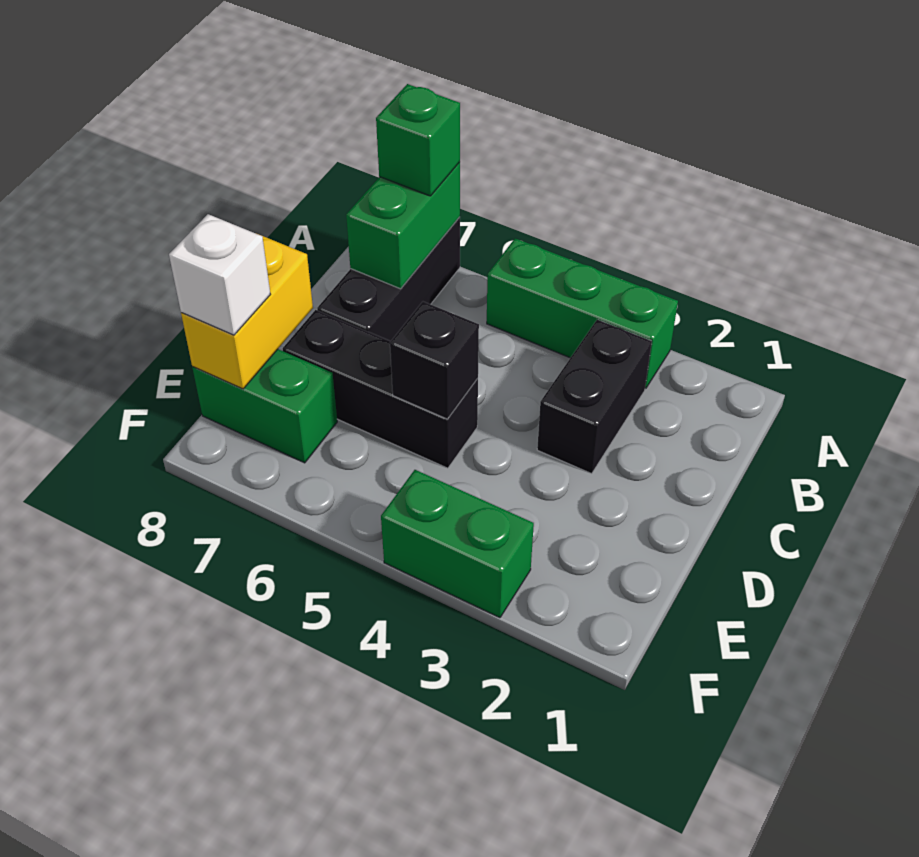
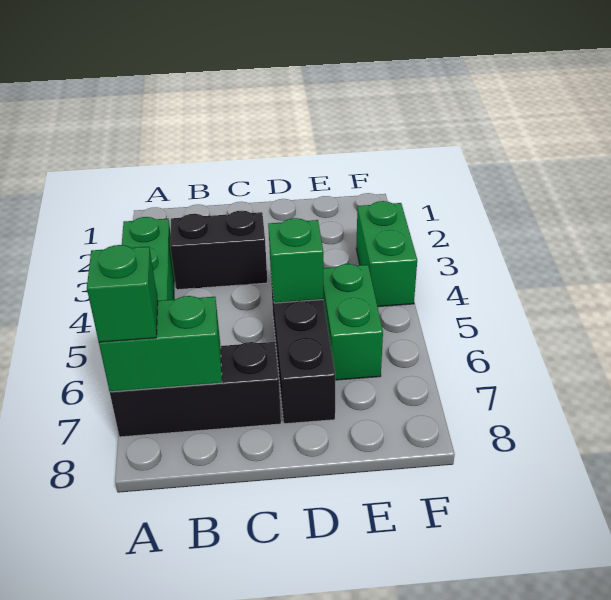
black brick D5 level 2 -> green brick D5 level 2
yellow brick D8:E8 level 2 -> none
green brick E7:E8 level 1 -> green brick E5:E6 level 1
white brick E8 level 3 -> none

